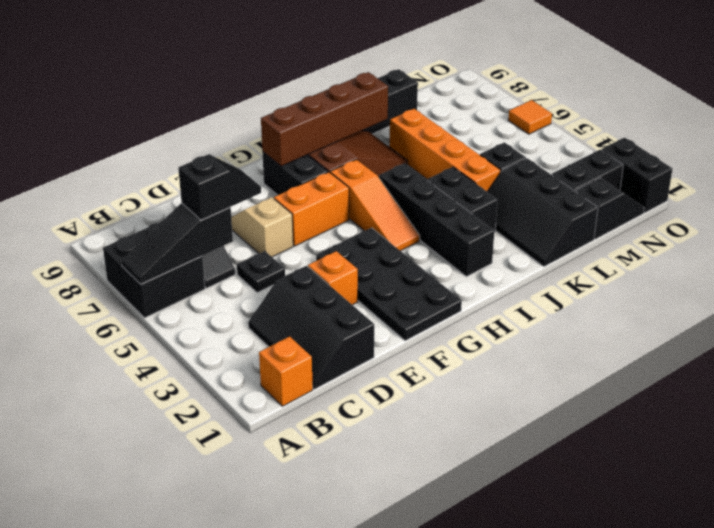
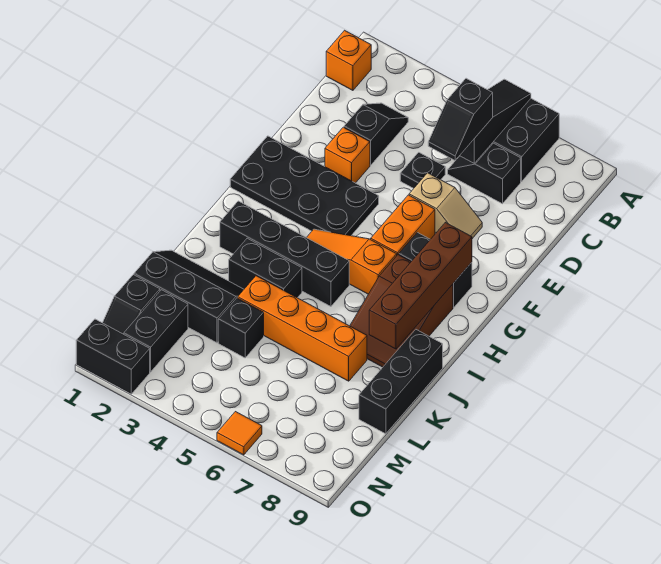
black slope C1:D3 level 1 top D -> black slope C3:D3 level 1 top D

